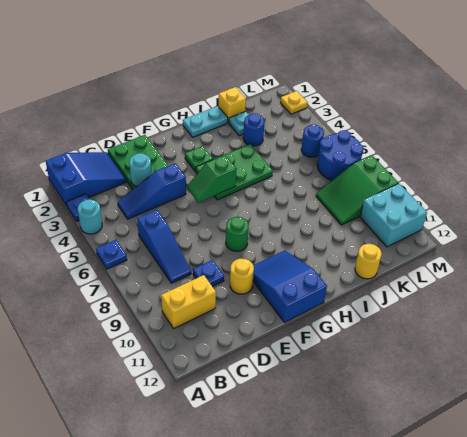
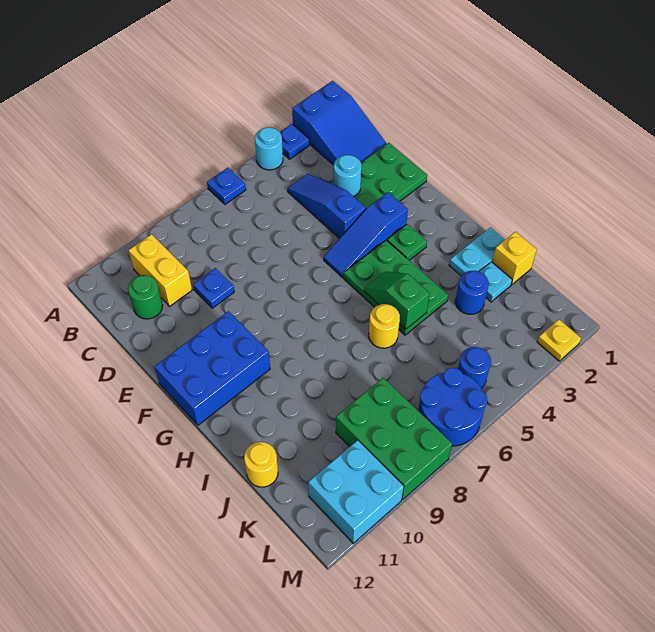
blue slope C6:C8 level 1 top 6 -> blue slope F3:F5 level 1 top 3
yellow round brick E10 level 1 -> yellow round brick I6 level 1
green slope F5:G5 level 2 top G -> green slope H5:I5 level 2 top I
green round brick F8 level 1 -> green round brick C11 level 1
blue slope F10:G12 level 1 top 12 -> blue brick F10:G12 level 1
cyan plate H1:I1 level 1 -> cyan plate I1:I2 level 1
green slope K8:M9 level 1 top M -> green brick K8:M9 level 1

